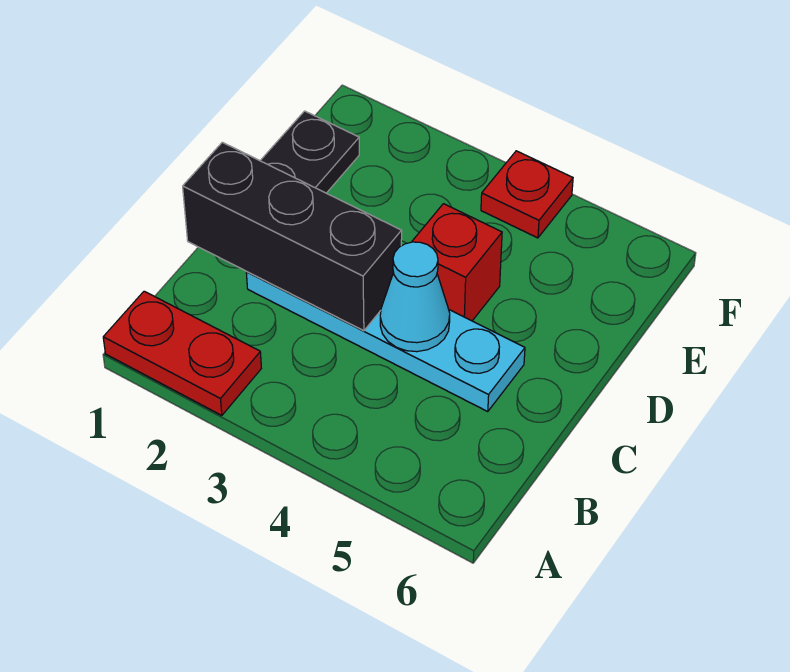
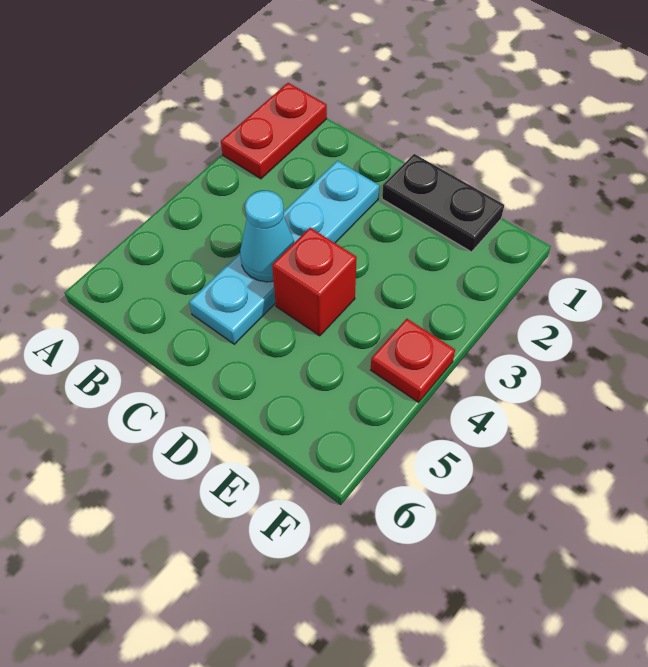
black brick C1:C3 level 2 -> none

